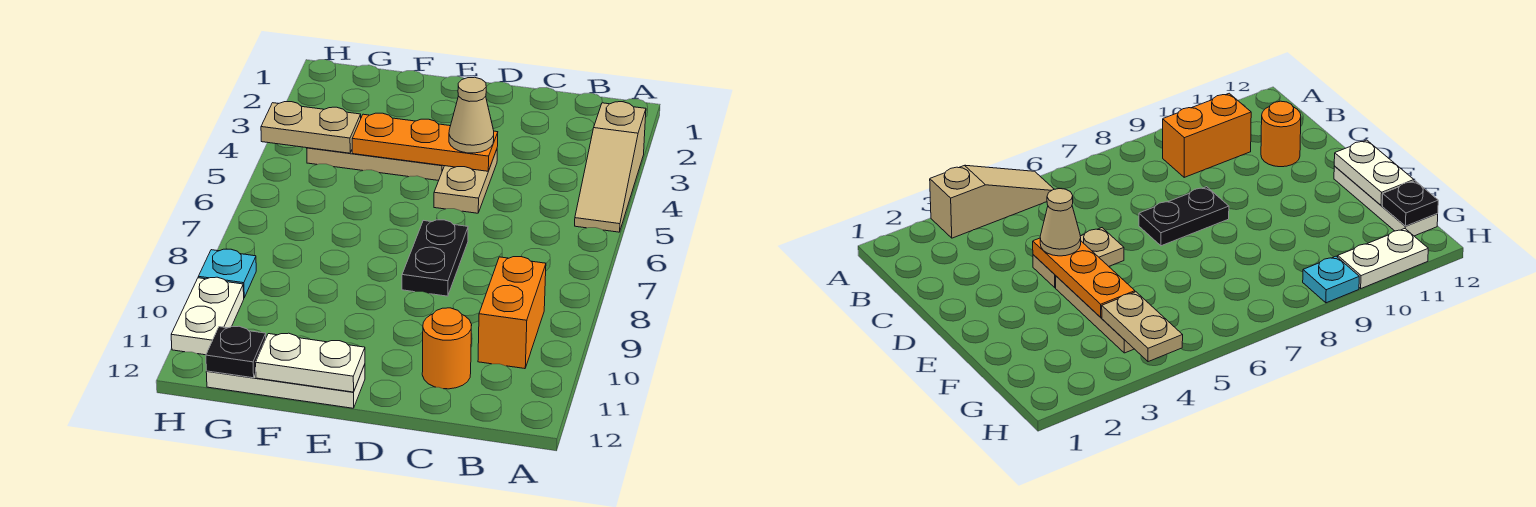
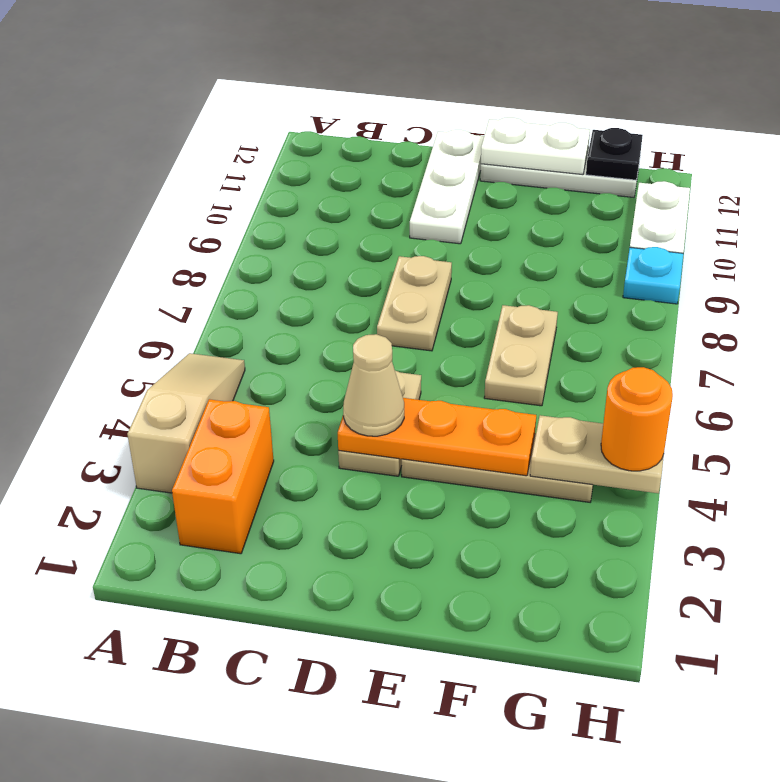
orange brick B9:B10 level 1 -> orange brick B2:B3 level 1
orange round brick C11 level 1 -> orange round brick H4 level 3
black plate D7:D8 level 1 -> tan plate D7:D8 level 1
none -> white plate D10:D12 level 1
none -> tan plate F6:F7 level 1

